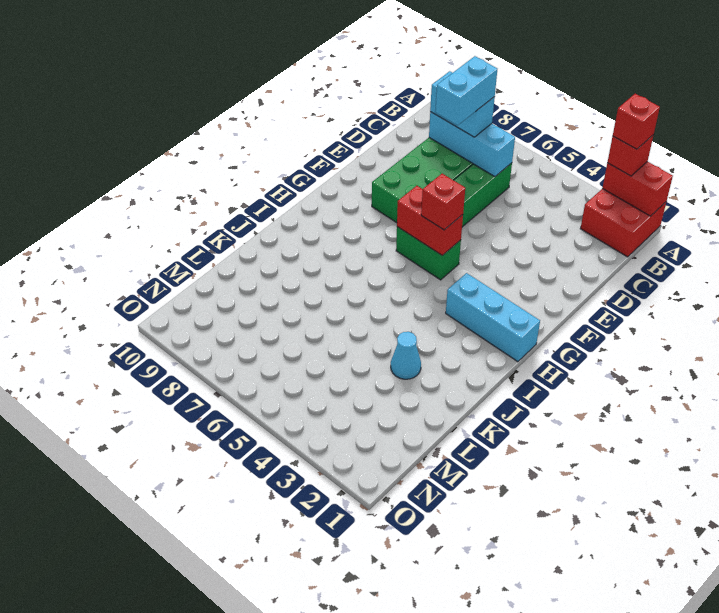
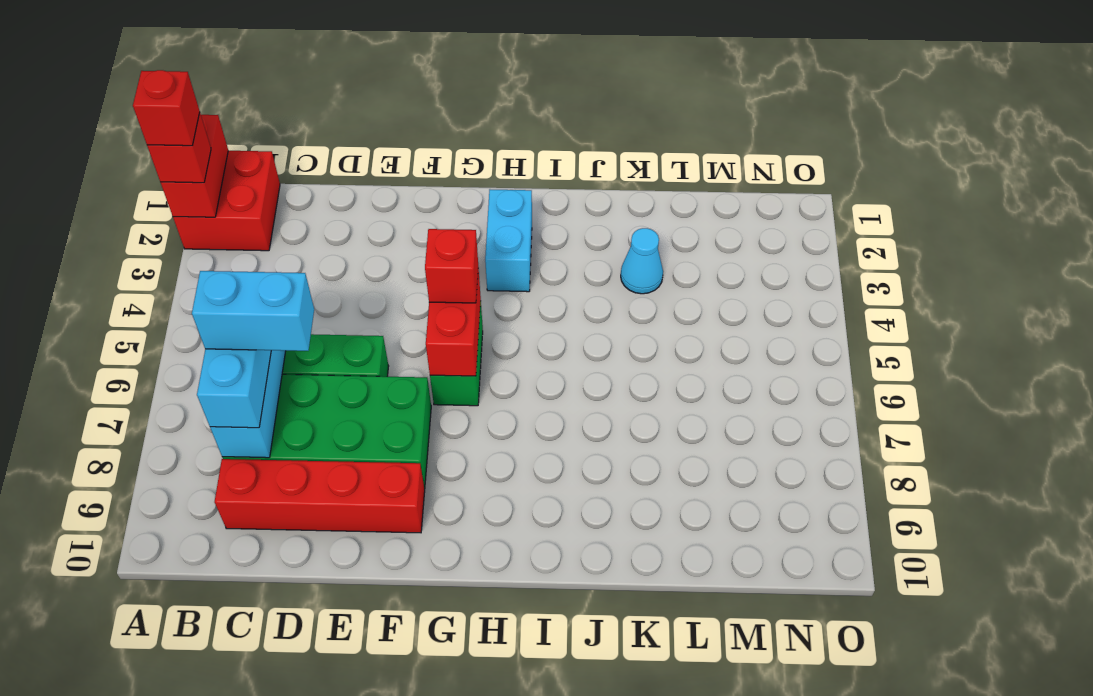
none -> red brick C9:F9 level 1
cyan brick H1:H3 level 1 -> cyan brick H2:H3 level 1

